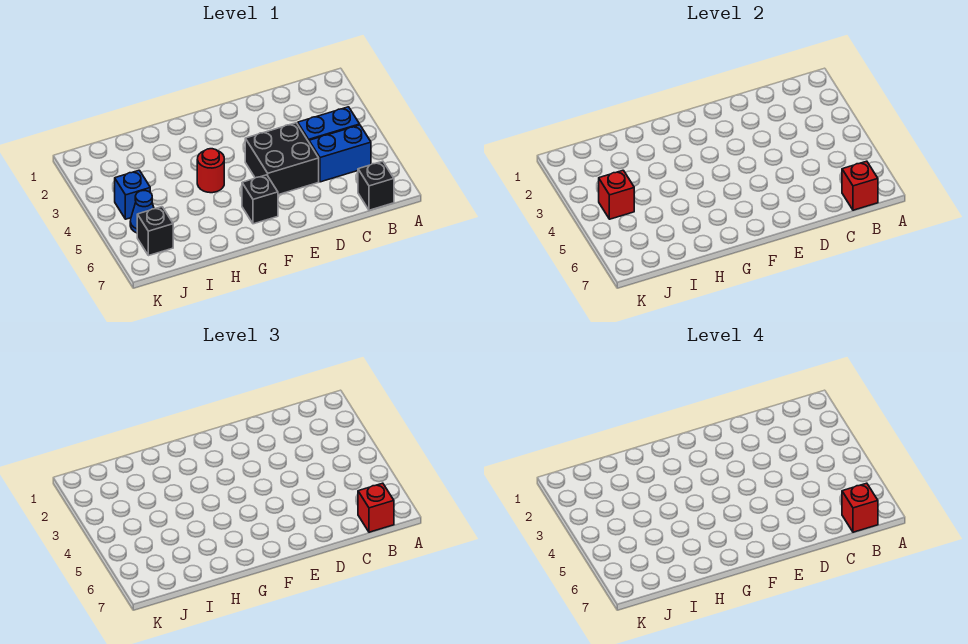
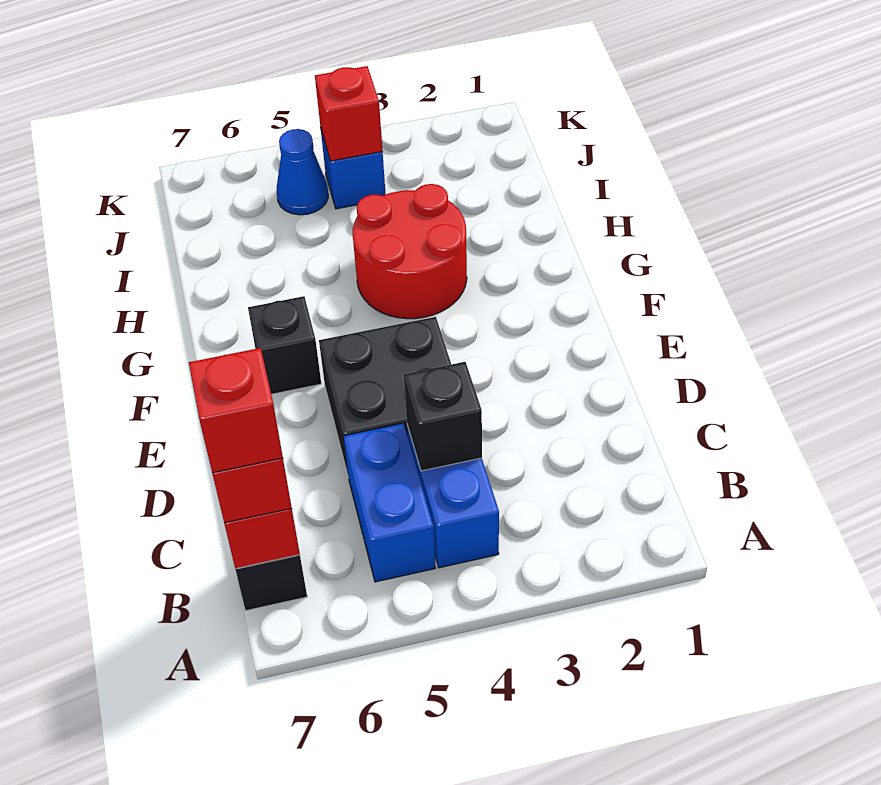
red round brick G4 level 1 -> red round brick G3:H4 level 1
black brick J6 level 1 -> black brick C4 level 2

